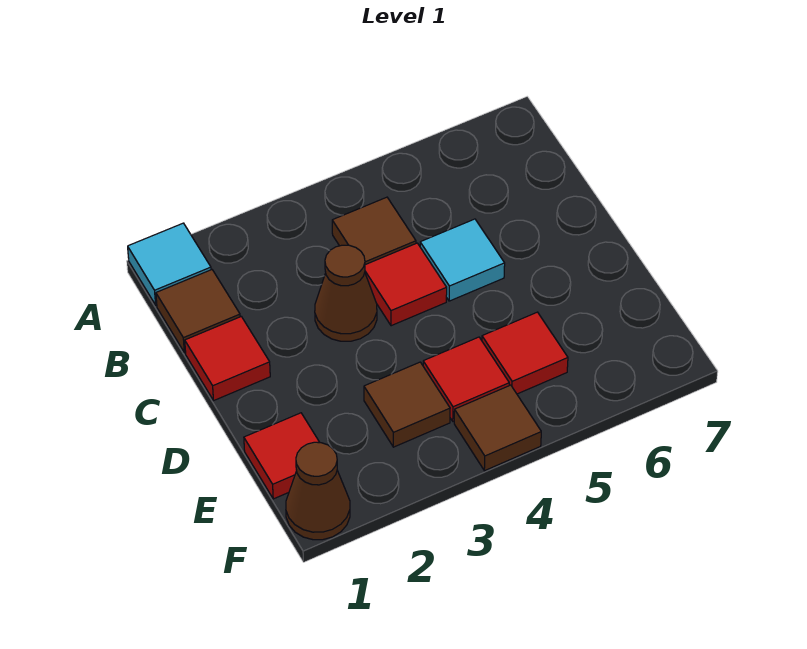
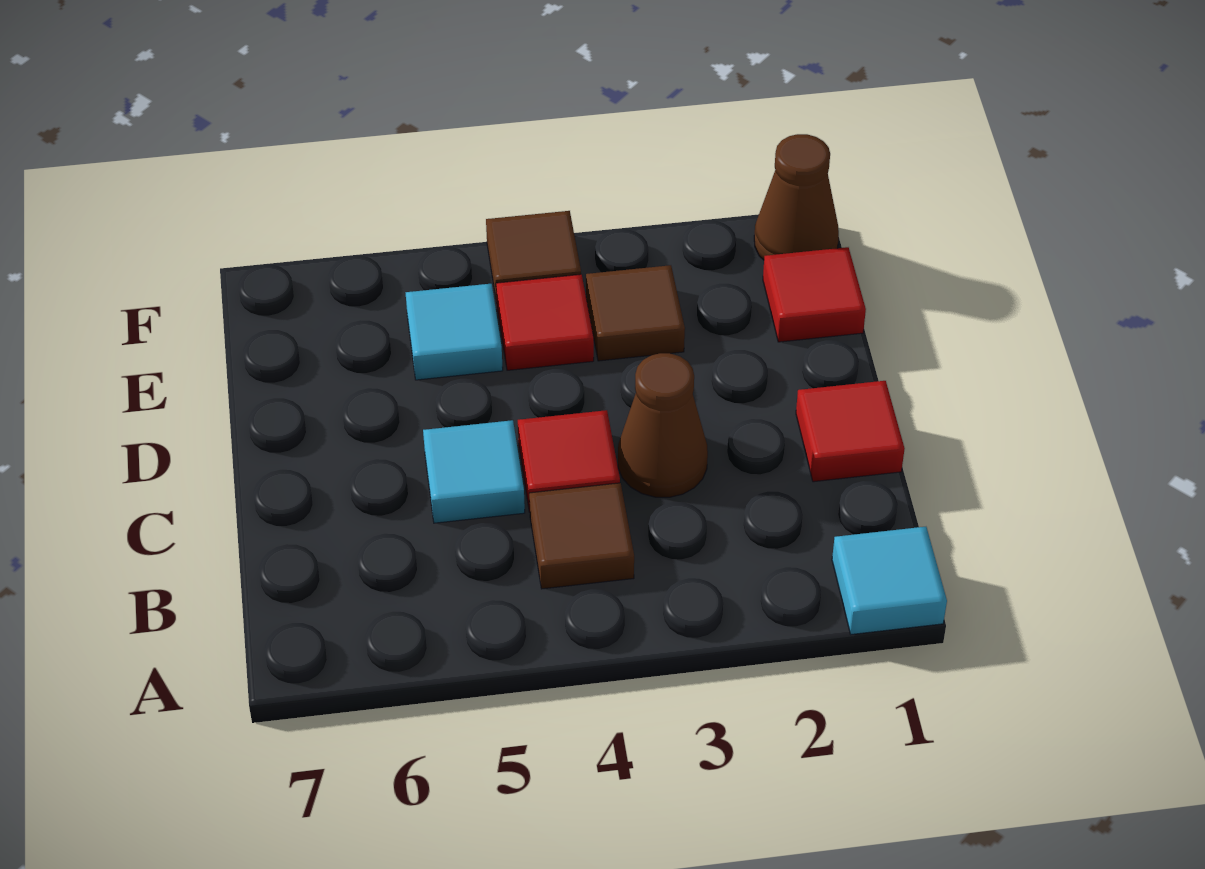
brown tile B1 level 1 -> none
red tile E5 level 1 -> cyan tile E5 level 1

